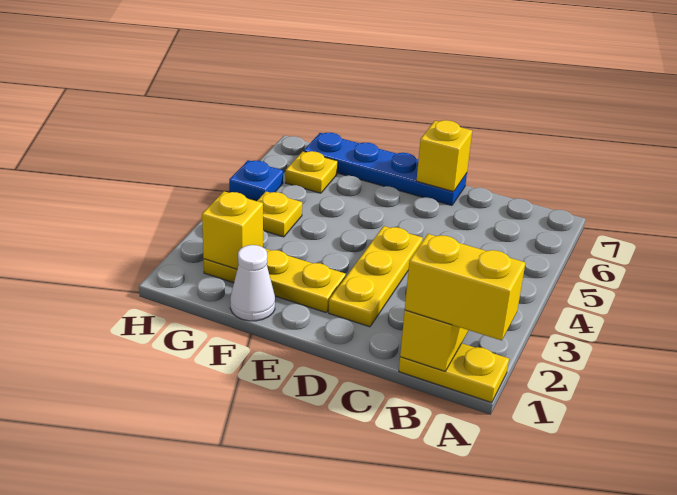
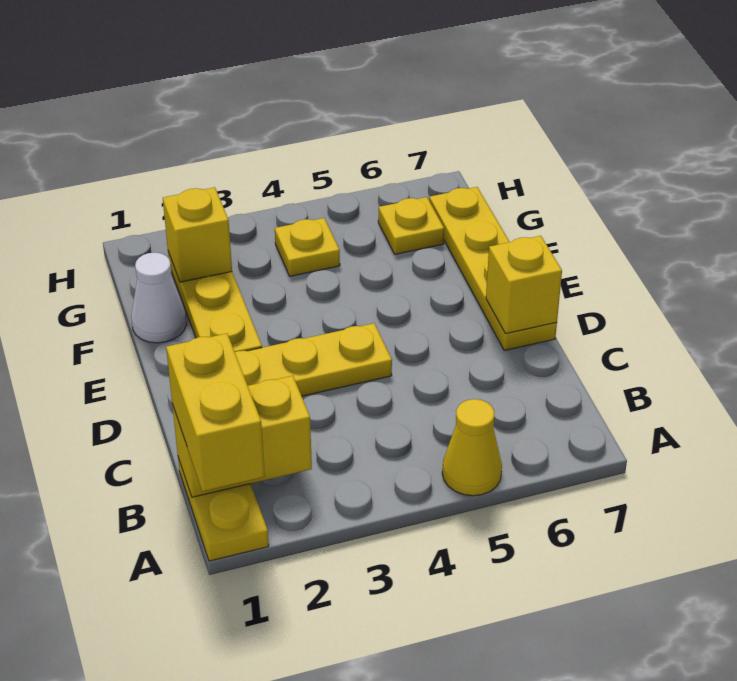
none -> yellow cone A5 level 1
blue plate D7:G7 level 1 -> yellow plate D7:G7 level 1
blue plate H5 level 1 -> none

